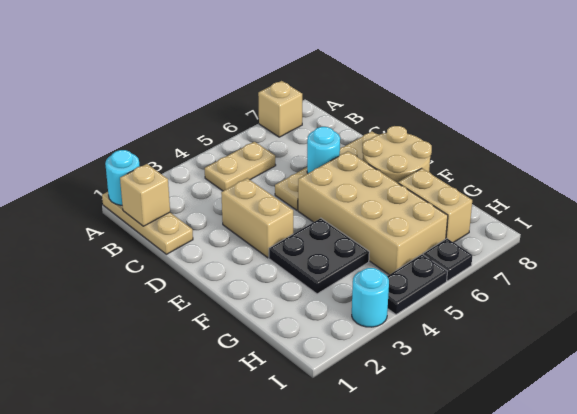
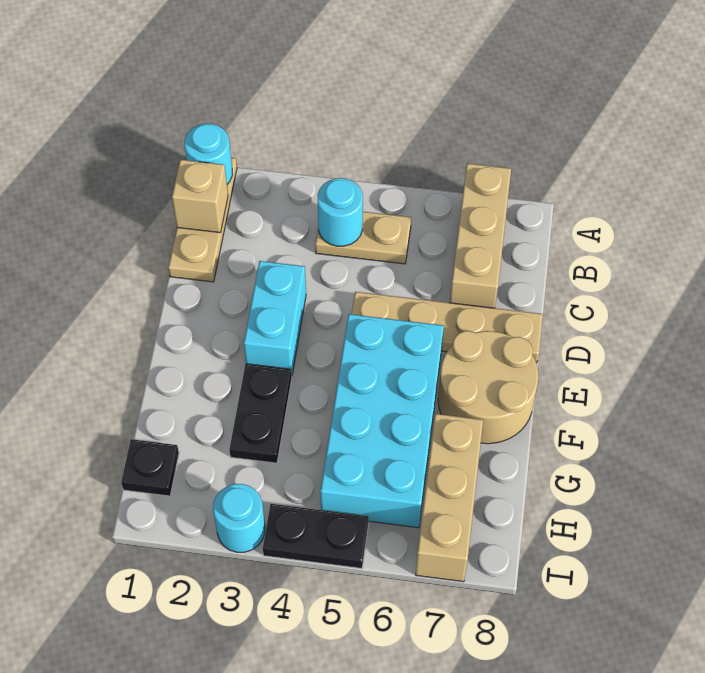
tan brick A7 level 1 -> tan brick A7:C7 level 1
tan brick D3:E3 level 1 -> cyan brick D3:E3 level 1
cyan round brick D6 level 2 -> cyan round brick B4 level 2
tan brick E5:H6 level 1 -> cyan brick E5:H6 level 1
black plate F3:G4 level 1 -> black plate F3:G3 level 1
tan brick G7:H7 level 1 -> tan brick G7:I7 level 1
black plate I6 level 1 -> black plate H1 level 1

